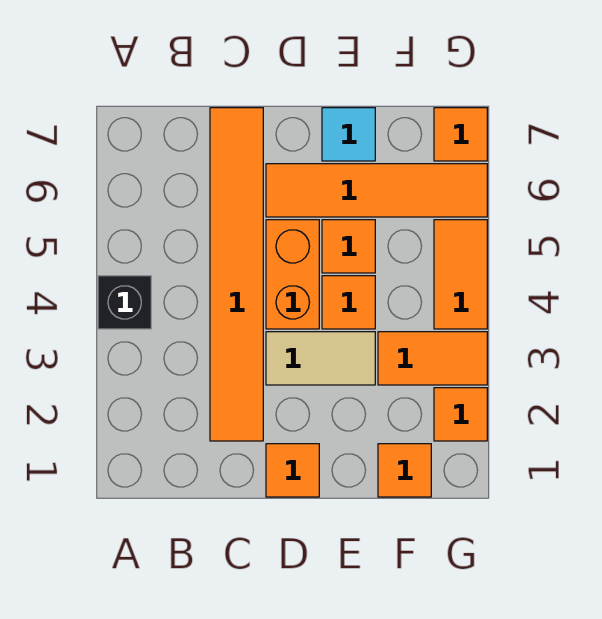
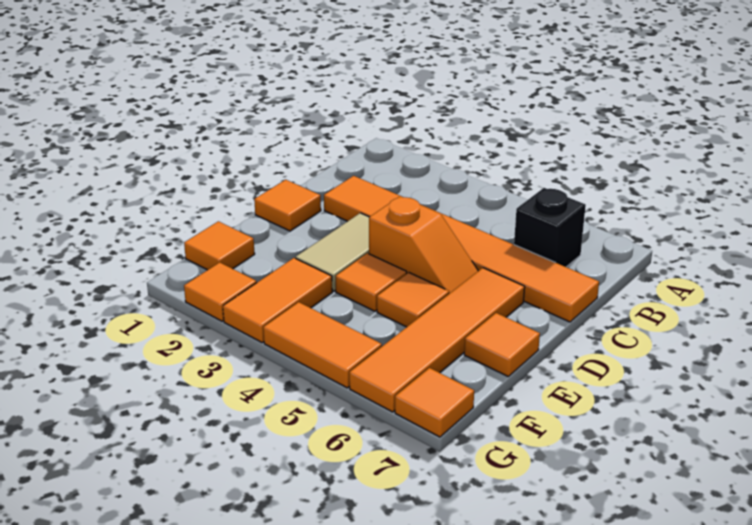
black brick A4 level 1 -> black brick B6 level 1
orange brick D4:D5 level 1 -> orange slope D4:D5 level 1 top 4
cyan tile E7 level 1 -> orange tile E7 level 1

